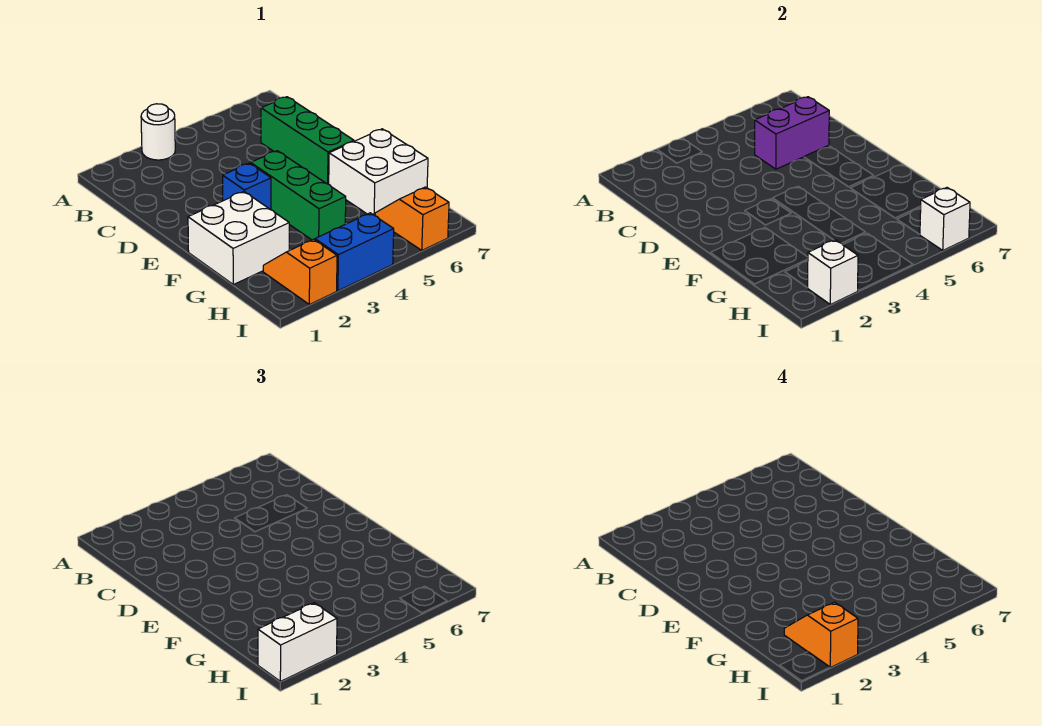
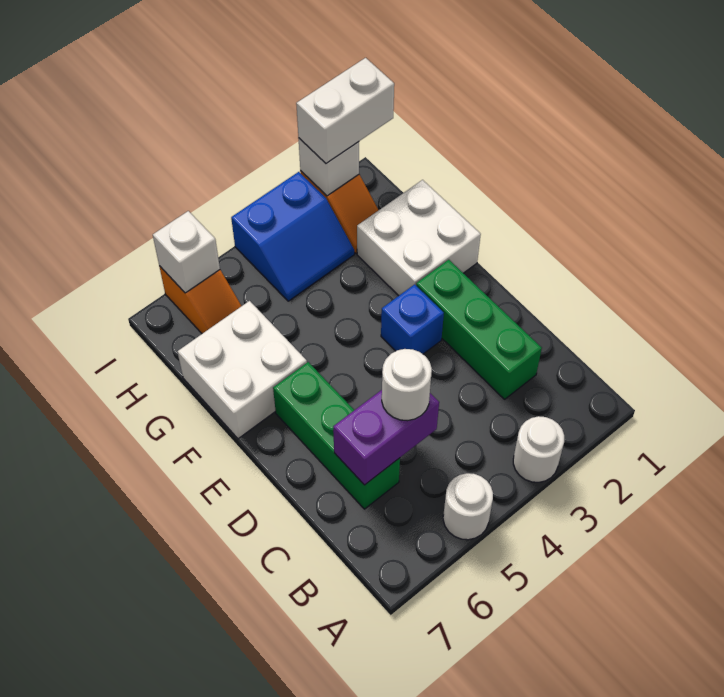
none -> white round brick A5 level 1
none -> white round brick C5 level 3
green brick E4:G4 level 1 -> green brick C2:E2 level 1
orange slope H2:I2 level 4 top I -> none

